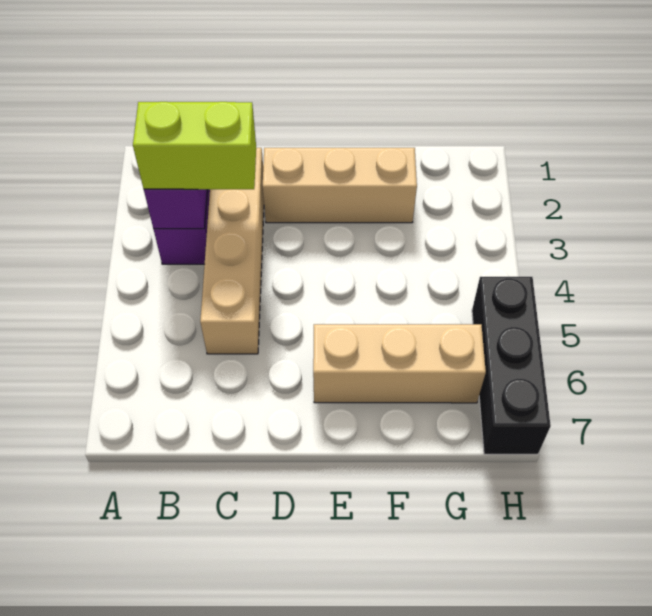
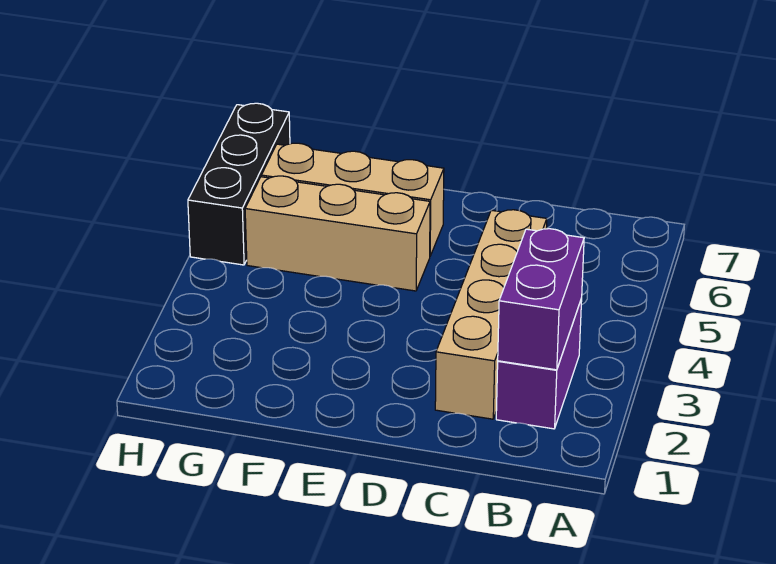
lime brick B3:C3 level 3 -> none
tan brick D2:F2 level 1 -> tan brick E5:G5 level 1

